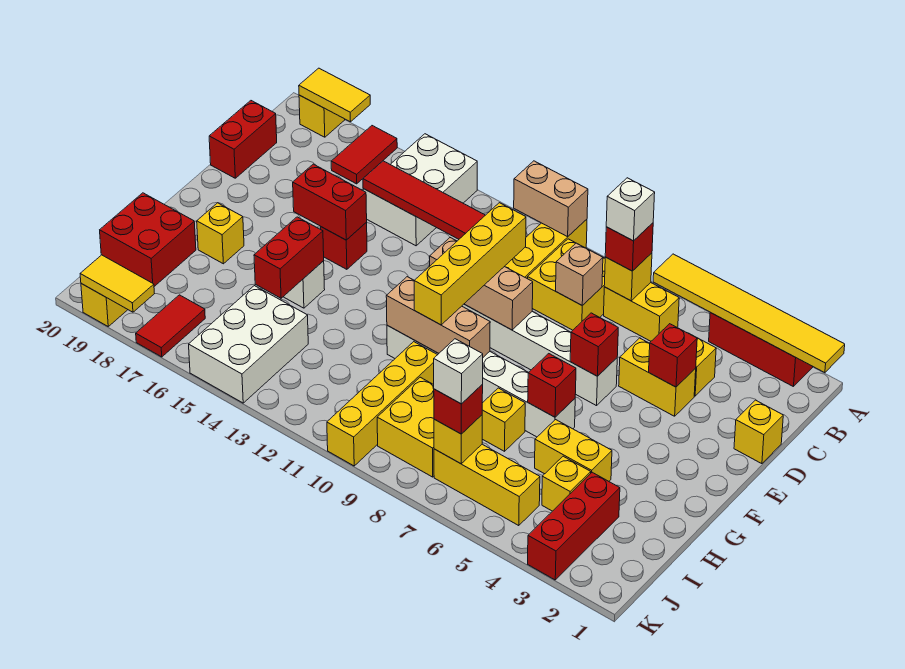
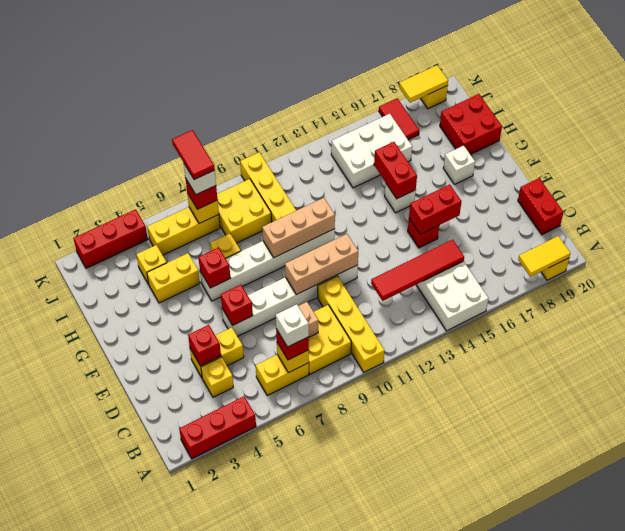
yellow tile A1:A6 level 2 -> none
tan brick A10:A11 level 2 -> none
red tile A17:B17 level 1 -> red tile J7:K7 level 5
yellow brick D1 level 1 -> none
yellow brick D10:G10 level 3 -> none
yellow brick G18 level 1 -> white brick G18 level 1
red brick I3:K3 level 1 -> red brick K2:K4 level 1
white brick I14:K15 level 1 -> white brick I14:J16 level 1

